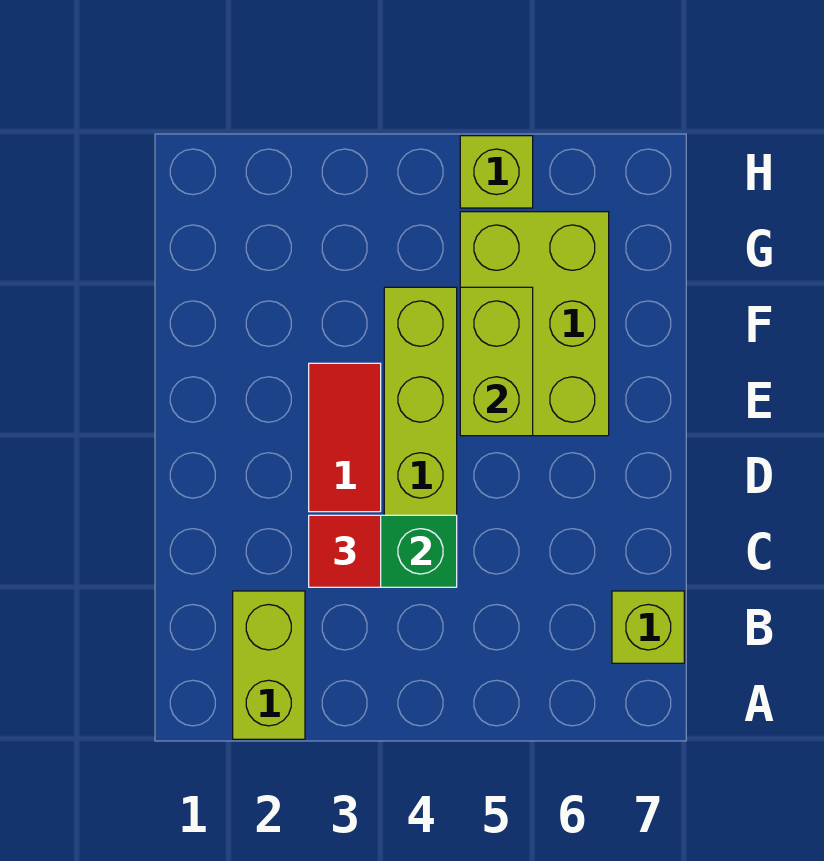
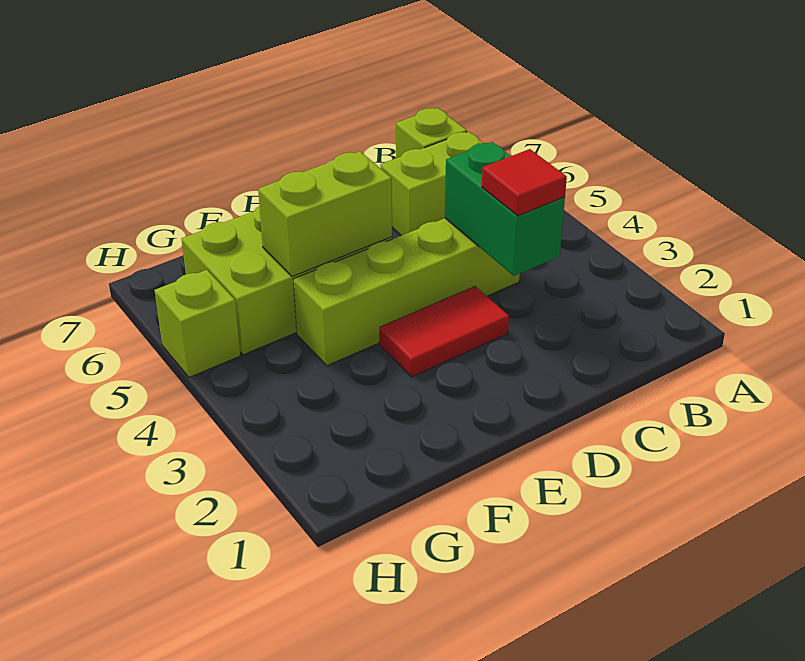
lime brick A2:B2 level 1 -> lime brick B6:C6 level 1

